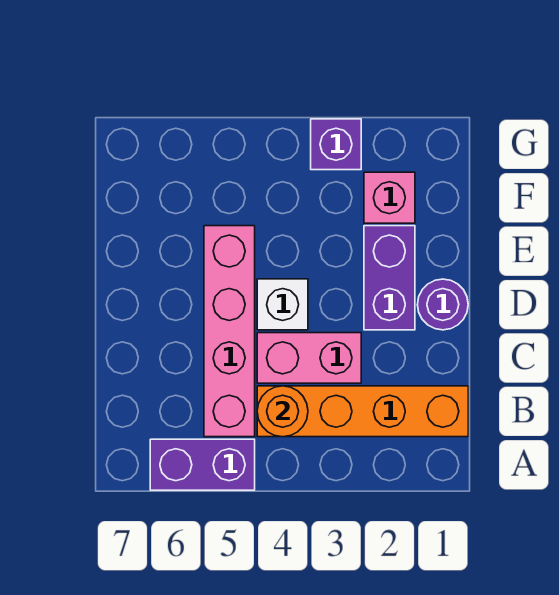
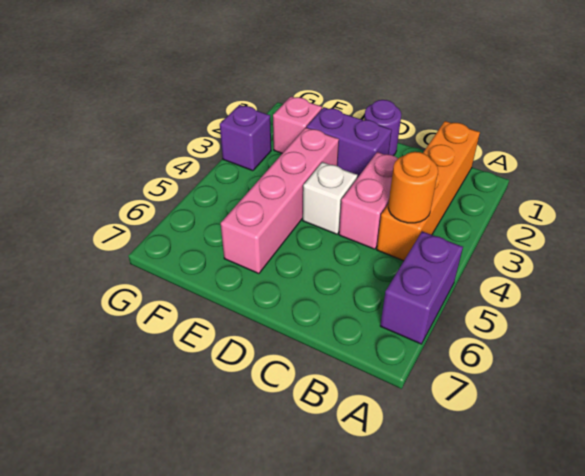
pink brick B5:E5 level 1 -> pink brick E3:E6 level 1

